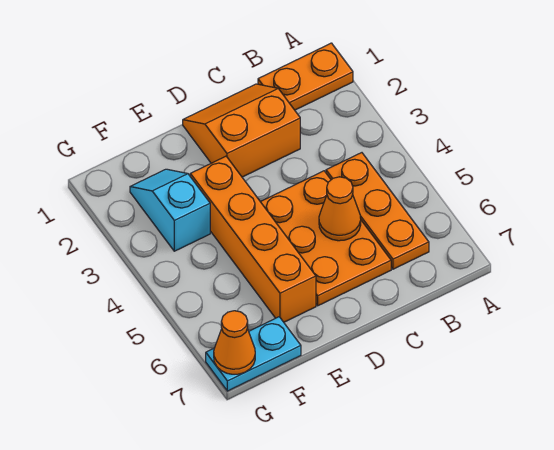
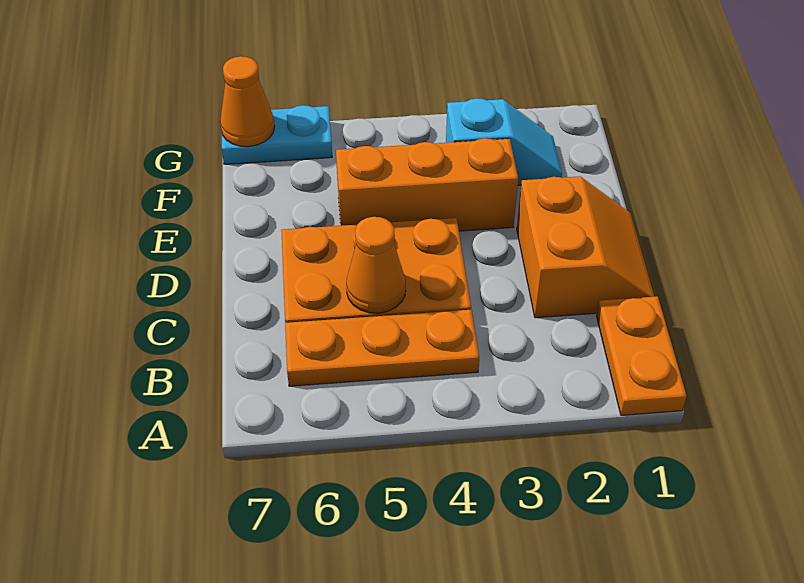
orange brick E3:E6 level 1 -> orange brick E3:E5 level 1
cyan plate F7:G7 level 1 -> cyan plate G6:G7 level 1

